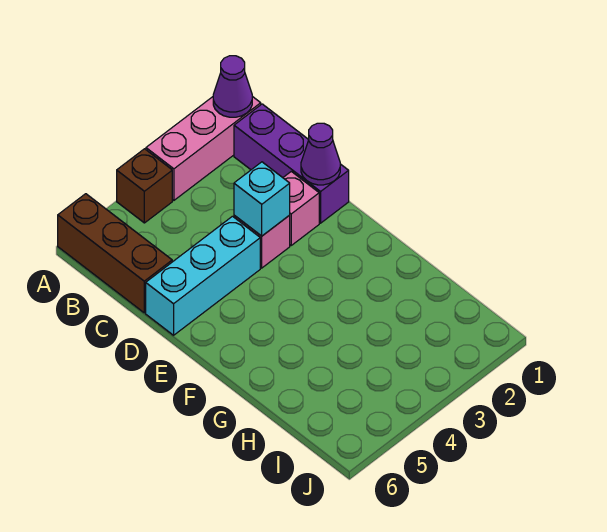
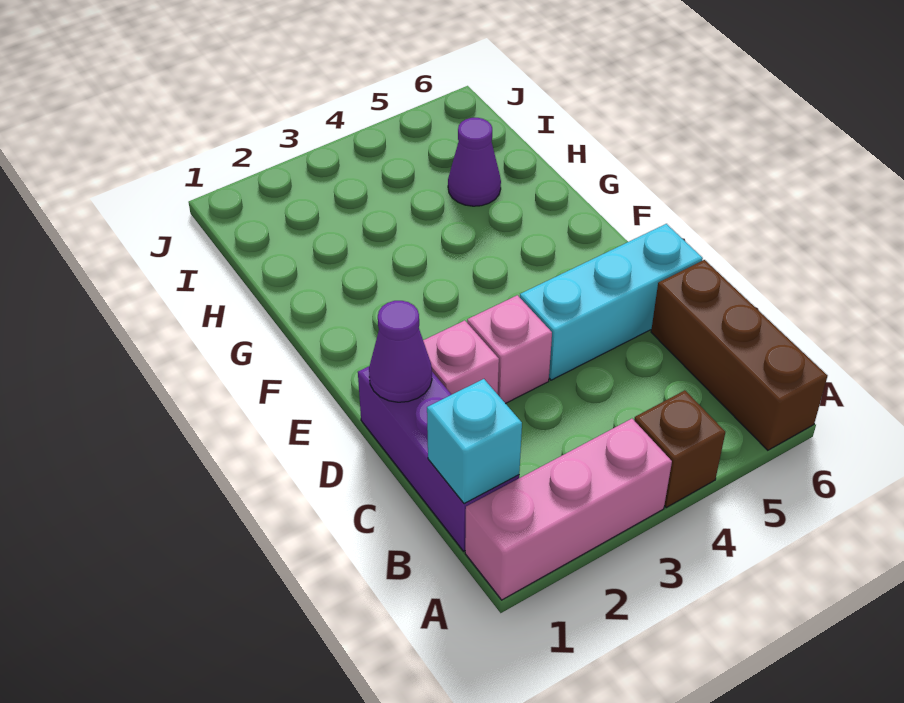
purple cone A1 level 2 -> purple cone H5 level 1
cyan brick D3 level 2 -> cyan brick B1 level 2

